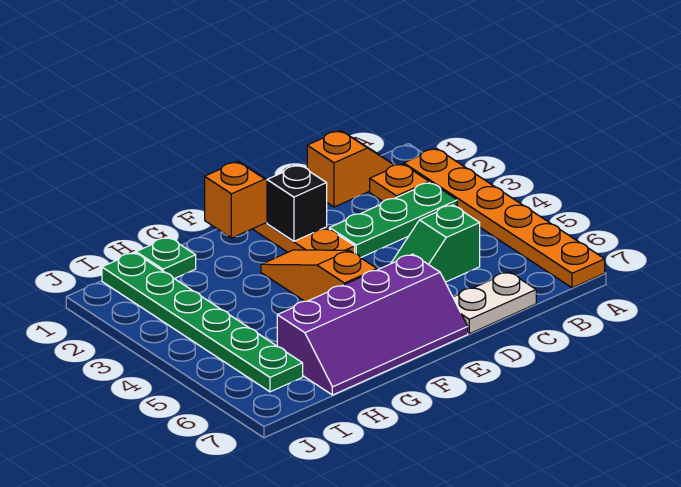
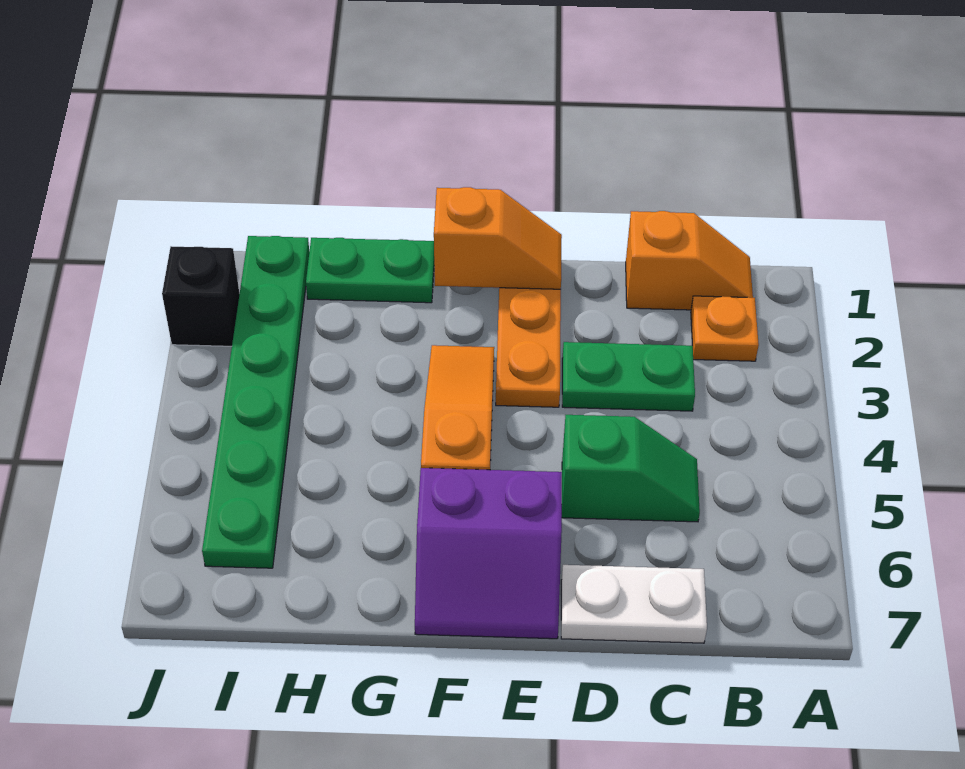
orange plate A2:A7 level 1 -> none
green plate B3:D3 level 1 -> green plate C3:D3 level 1
green slope C5:D5 level 1 top C -> green slope C5:D5 level 1 top D
black brick E2 level 2 -> black brick J2 level 1
purple slope E6:H7 level 1 top 6 -> purple slope E6:F7 level 1 top 6
green plate H1 level 1 -> green plate G1:H1 level 1

